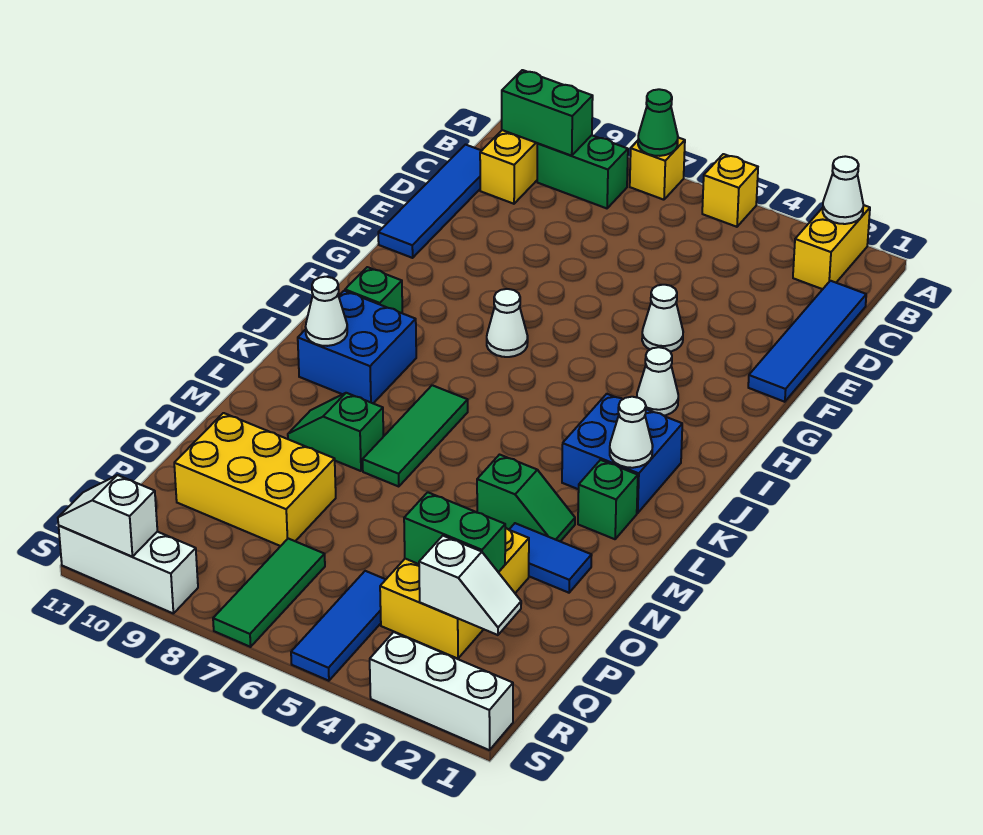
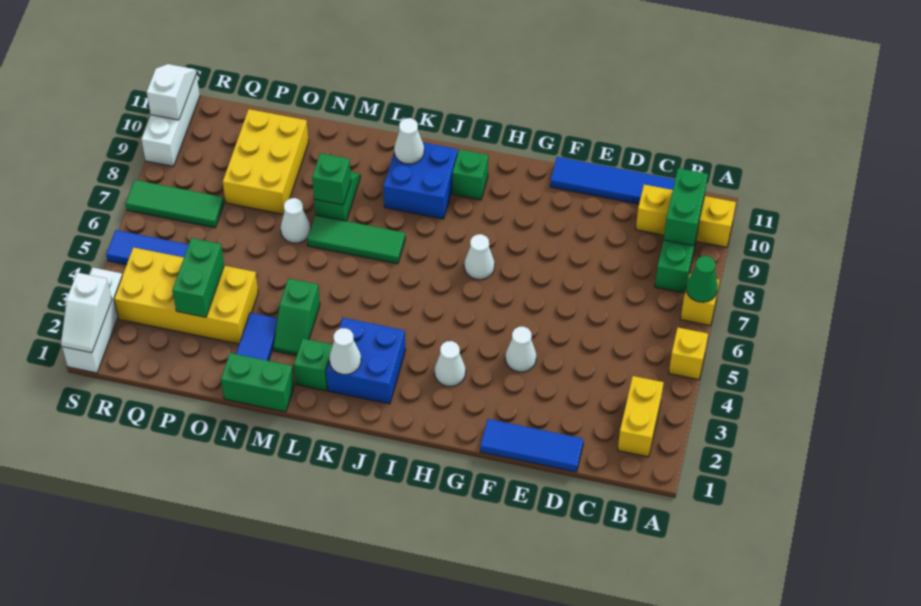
yellow brick A2:B2 level 1 -> yellow brick B2:B3 level 1
white cone A2 level 2 -> white cone N7 level 1
blue tile C1:F1 level 1 -> blue tile D1:F1 level 1
none -> green brick M1:N1 level 1
none -> green brick M8 level 2
yellow brick O3:Q4 level 1 -> yellow brick O3:R4 level 1
white slope Q2:Q3 level 2 top 3 -> white slope S1:S2 level 2 top 2

